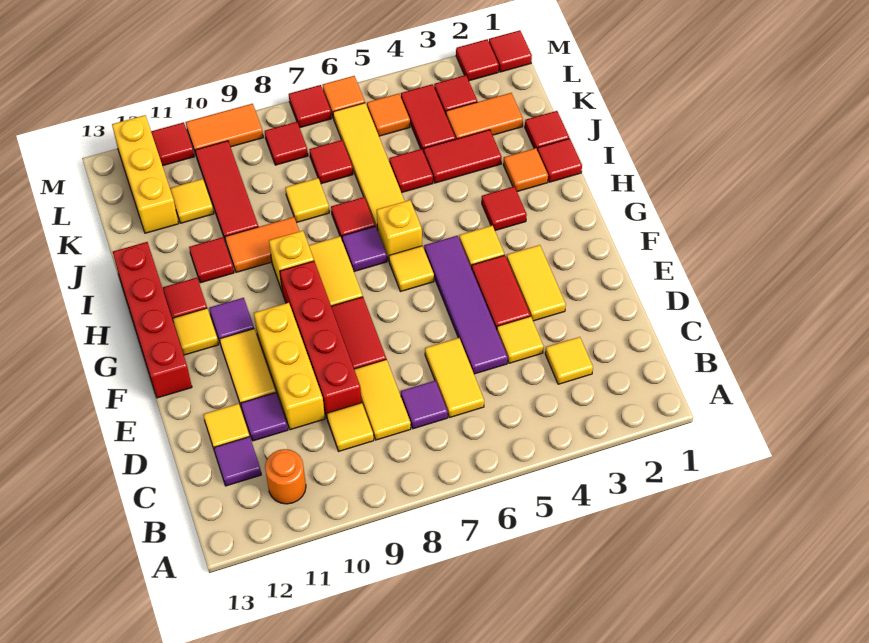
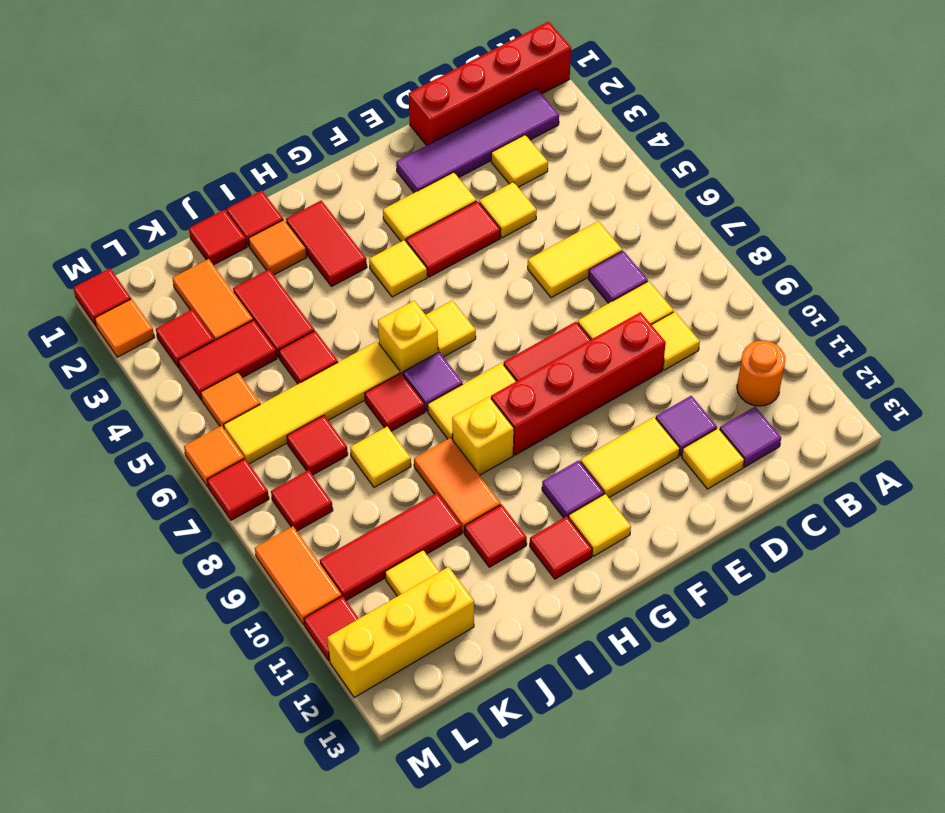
purple tile D5:G5 level 1 -> purple tile B2:E2 level 1
yellow brick D10:F10 level 1 -> none
red brick F13:I13 level 1 -> red brick A1:D1 level 1
red tile H3 level 1 -> red tile H2:H3 level 1
red tile M2 level 1 -> orange tile M2 level 1

